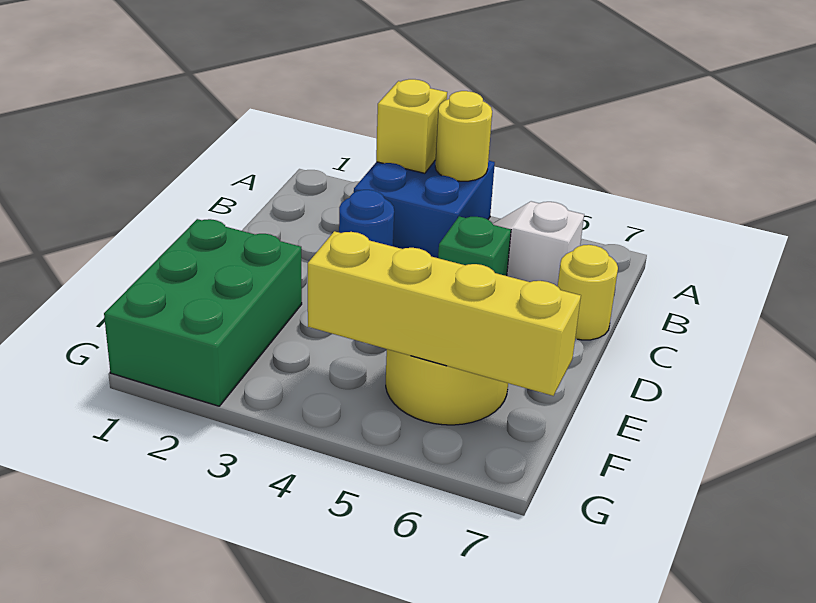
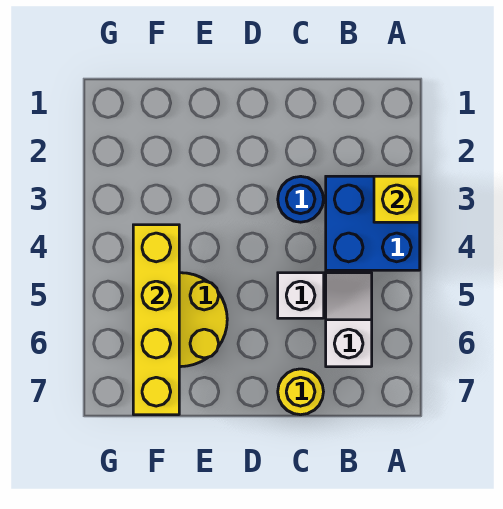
yellow round brick A4 level 2 -> none
green brick C5 level 1 -> white brick C5 level 1
green brick E1:G2 level 1 -> none

